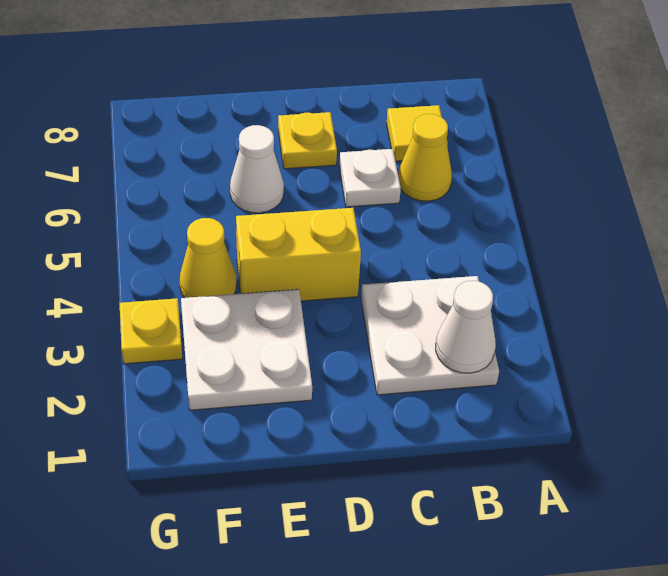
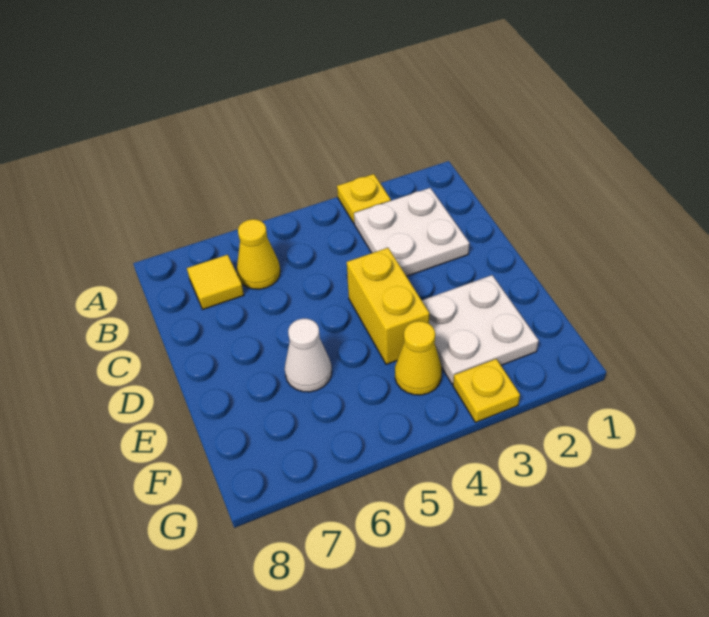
white cone B2 level 2 -> none
white plate C6 level 1 -> none
yellow plate D7 level 1 -> yellow plate A3 level 1

